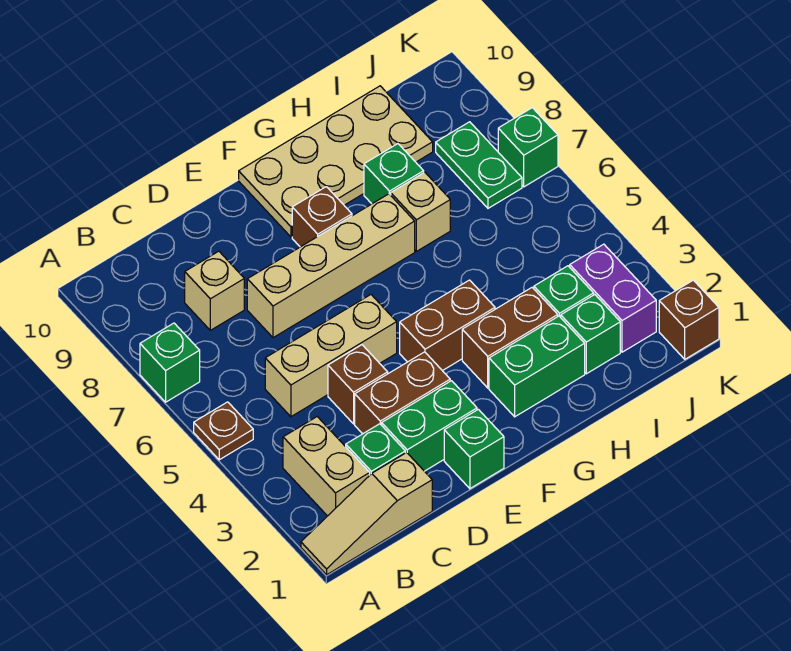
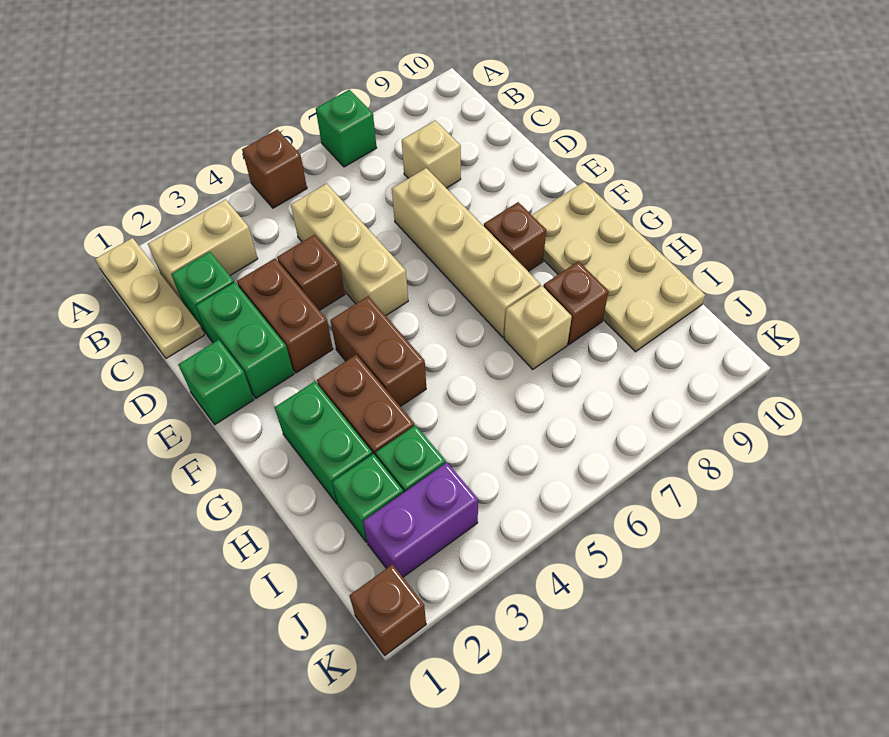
tan slope A1:C1 level 1 top C -> tan plate A1:C1 level 1
brown plate A5 level 1 -> brown brick A5 level 1
green brick H8 level 1 -> brown brick H8 level 1
green plate J7:J8 level 1 -> none
green brick K7 level 1 -> none

